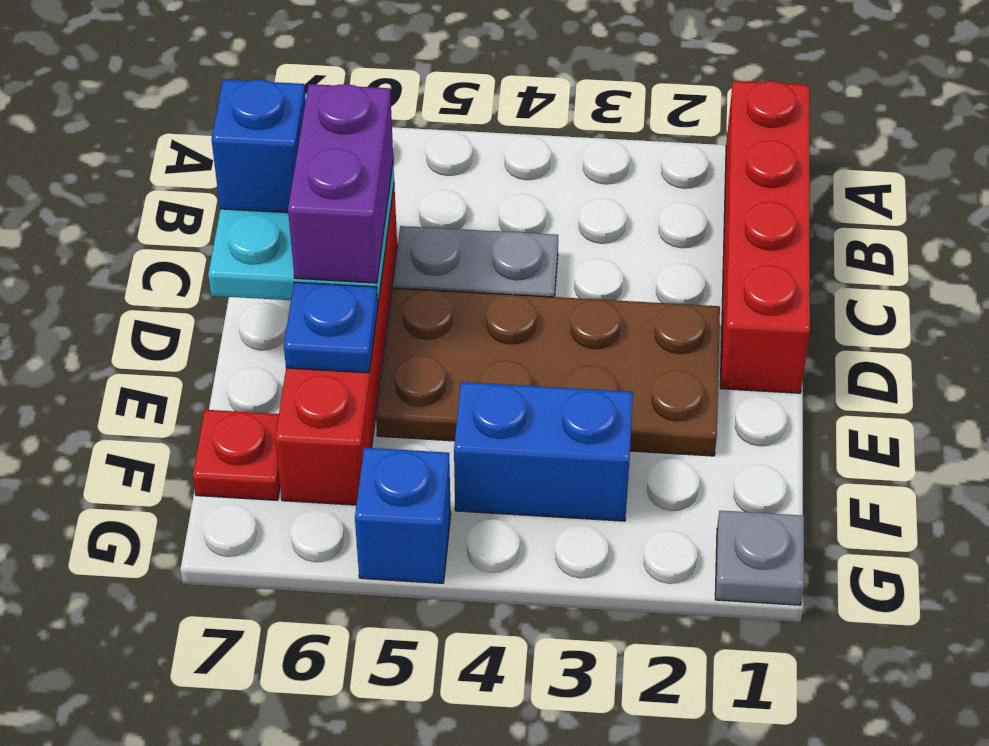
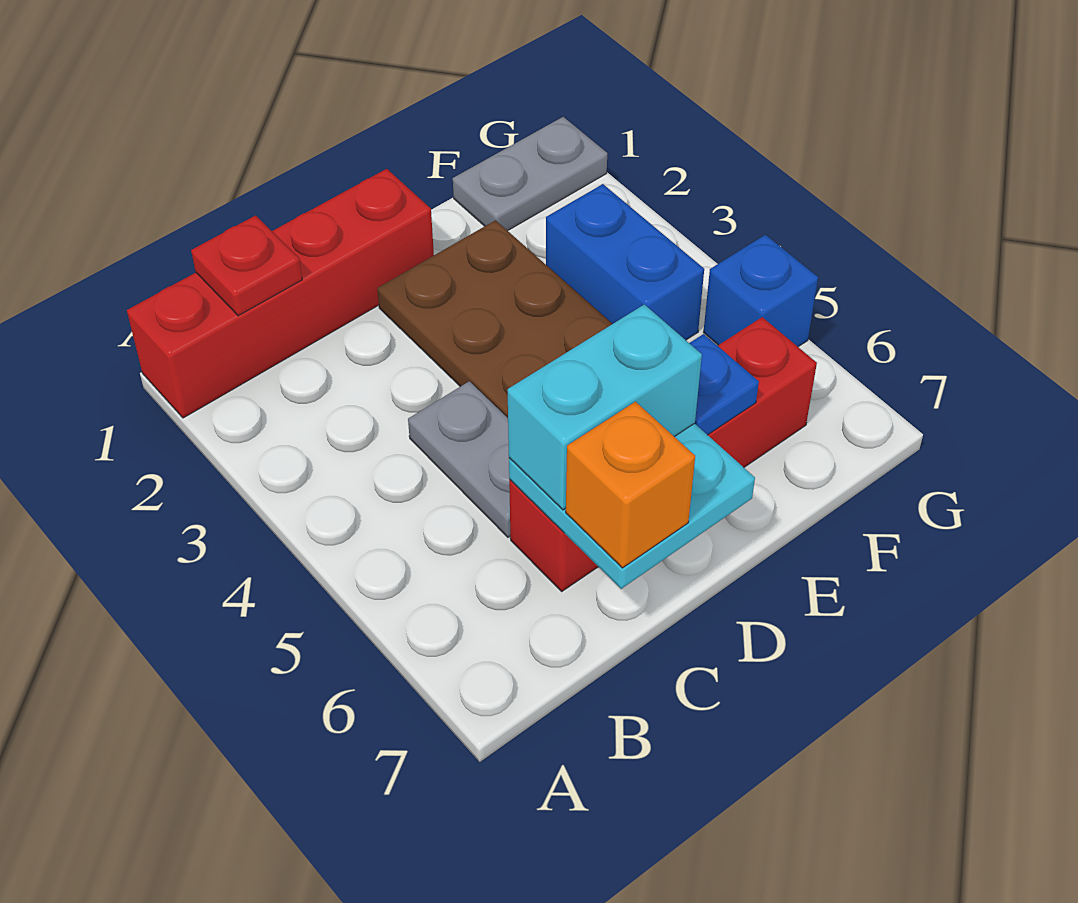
purple brick C6:D6 level 3 -> cyan brick C6:D6 level 3
blue brick C7 level 3 -> orange brick C7 level 3
red plate F7 level 1 -> red plate B1 level 2
grey plate G1 level 1 -> grey plate F1:G1 level 1

